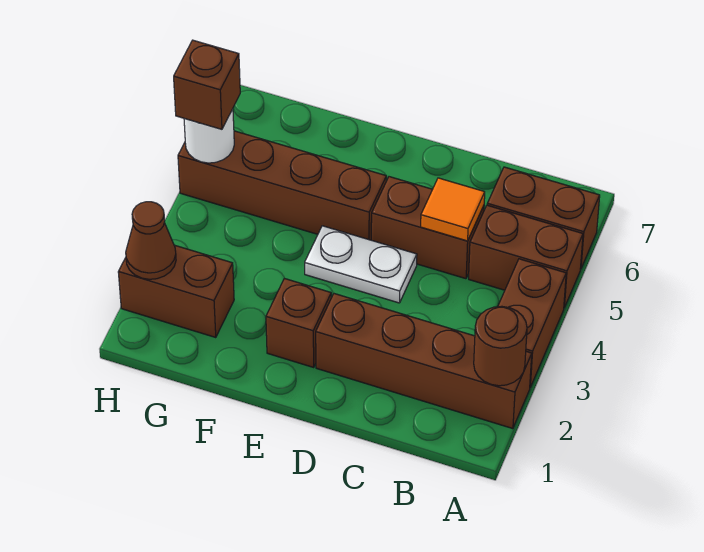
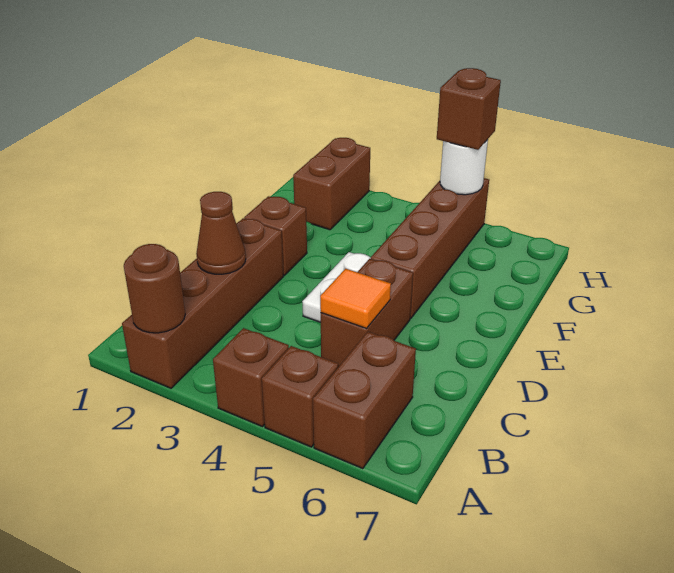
brown brick A3:A4 level 1 -> brown brick A4 level 1
brown brick A5:B5 level 1 -> brown brick A5 level 1
brown cone H2 level 2 -> brown cone C2 level 2

